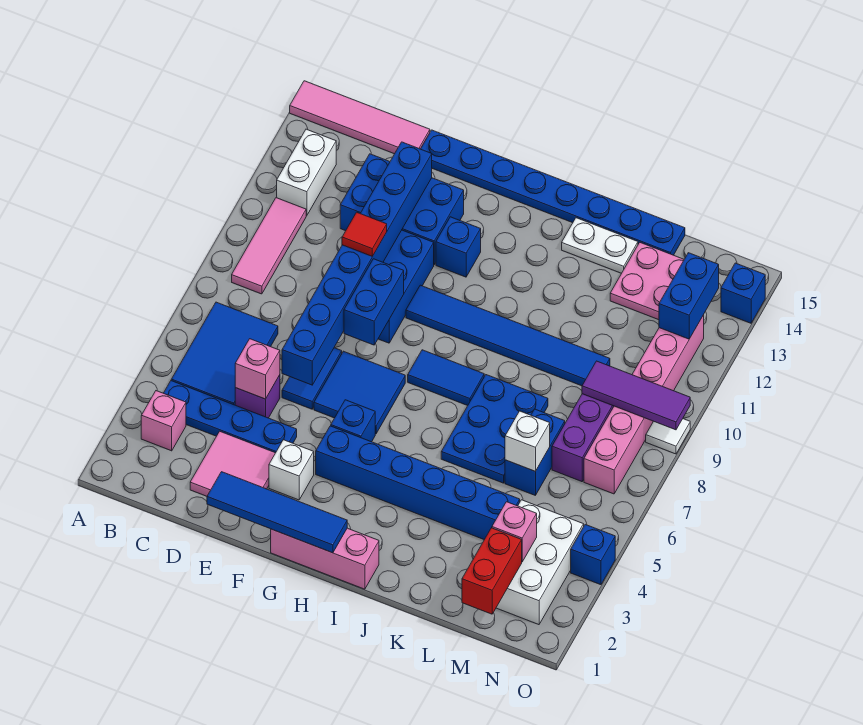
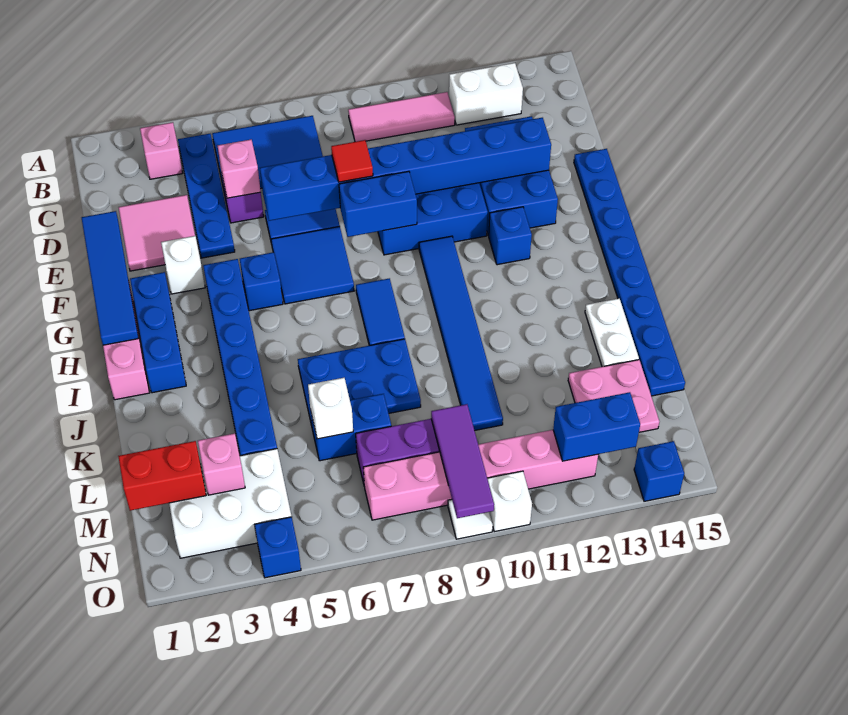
pink tile A15:D15 level 1 -> none
red tile E10 level 3 -> red tile E8 level 3
none -> blue brick G2:I2 level 1
none -> white brick O10 level 1

